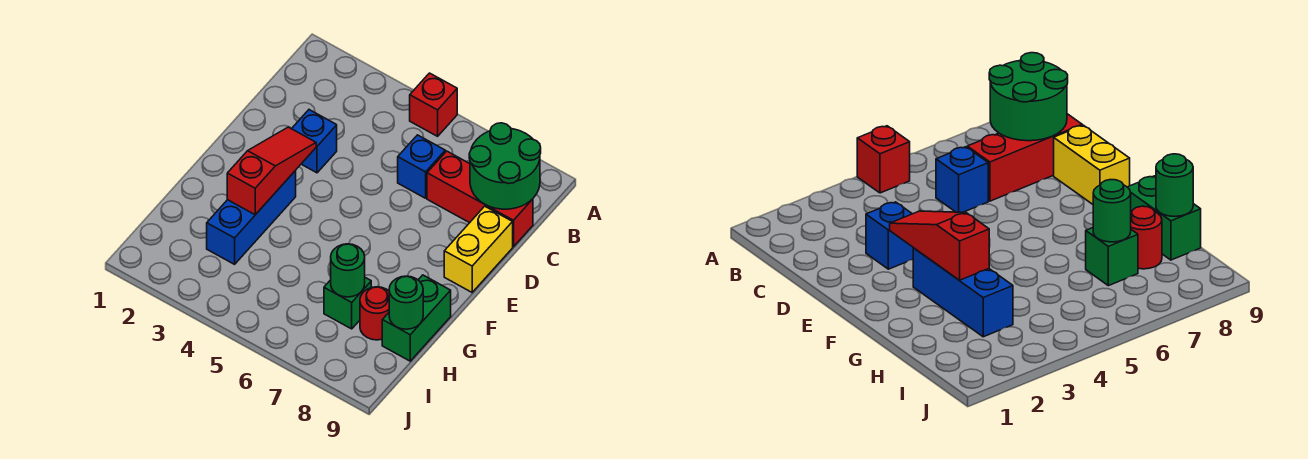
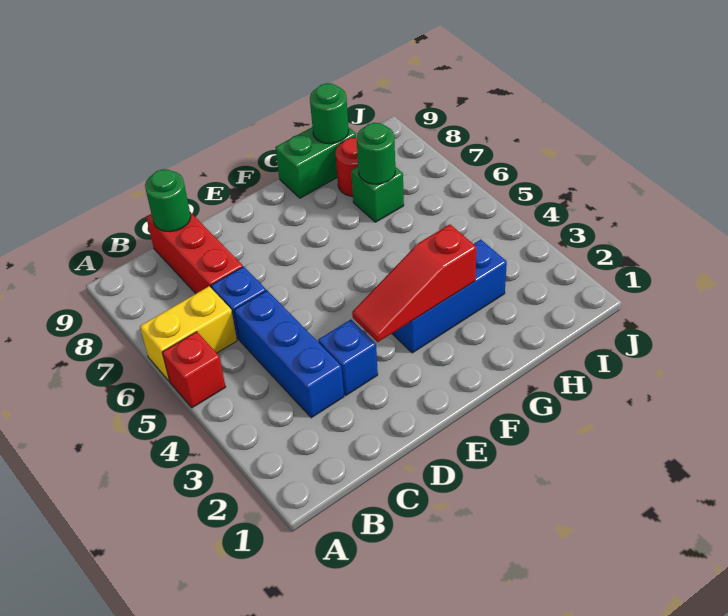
green round brick B8:C9 level 2 -> green round brick C9 level 2
none -> blue brick C3:C5 level 1
yellow brick D9:E9 level 1 -> yellow brick A6:B6 level 1

